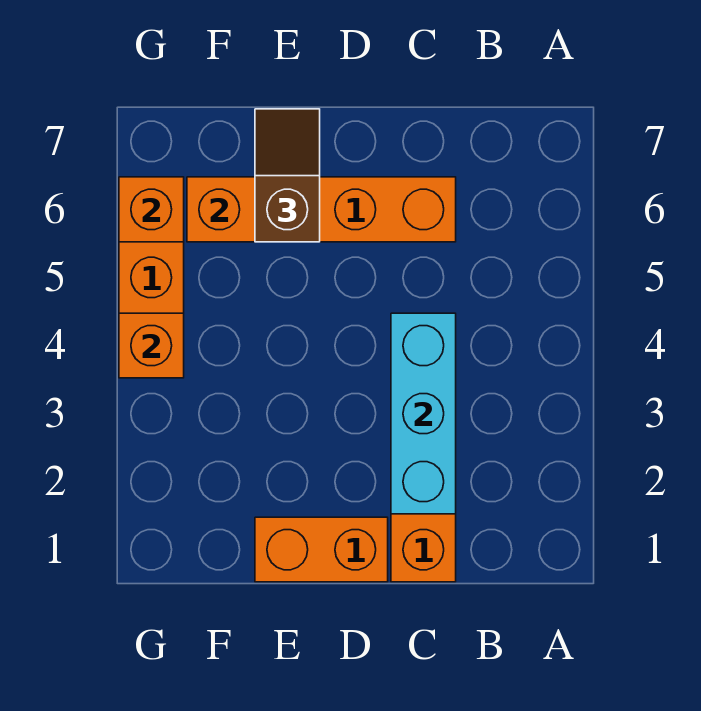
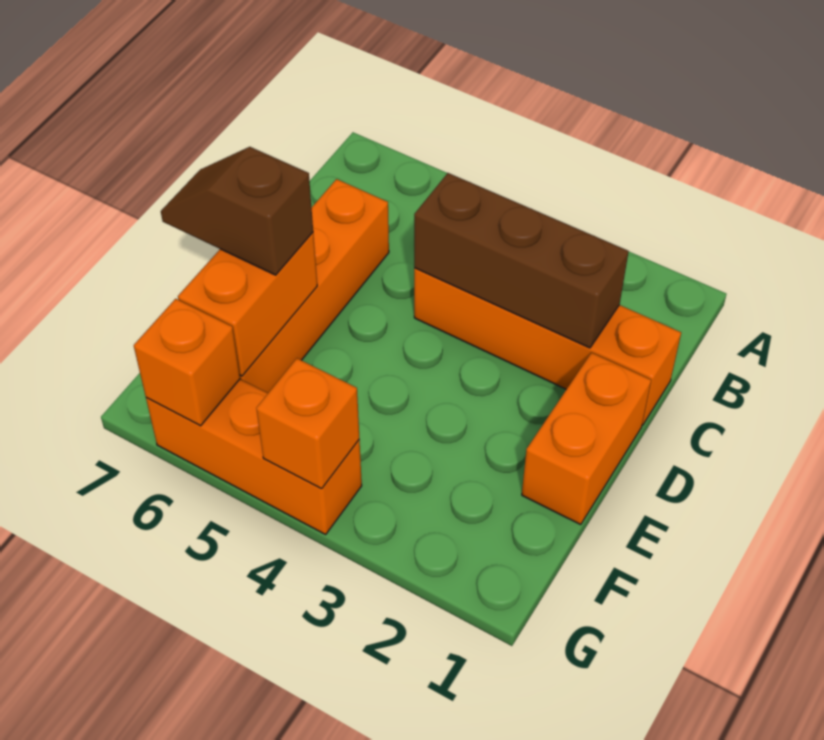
cyan brick C2:C4 level 2 -> brown brick C2:C4 level 2

